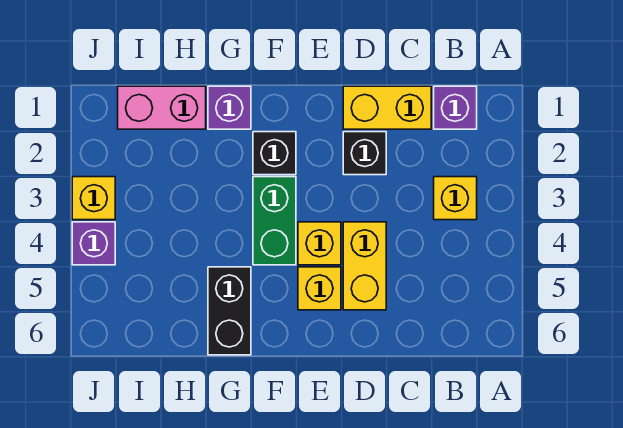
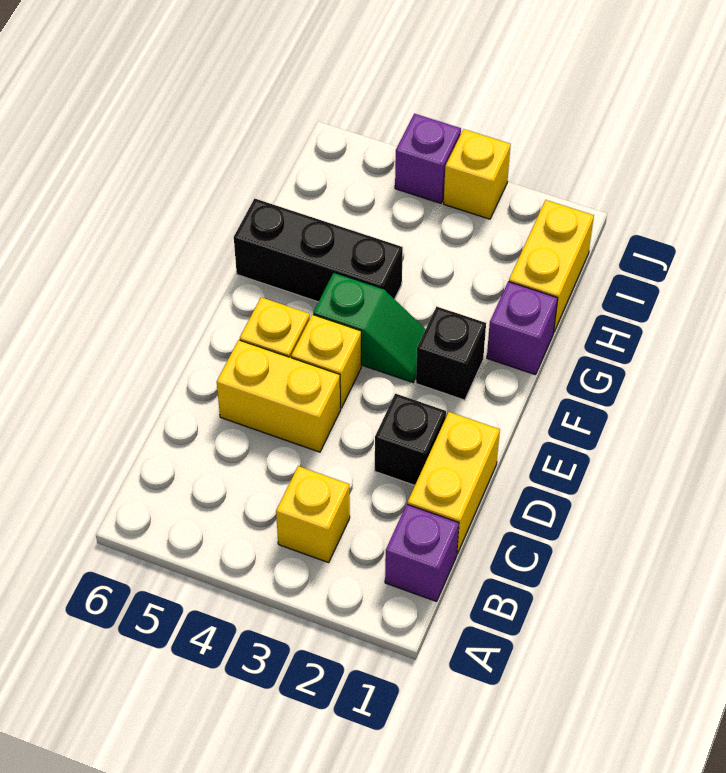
green brick F3:F4 level 1 -> green slope F3:F4 level 1 top 4
black brick G5:G6 level 1 -> black brick G4:G6 level 1
pink brick H1:I1 level 1 -> yellow brick H1:I1 level 1

